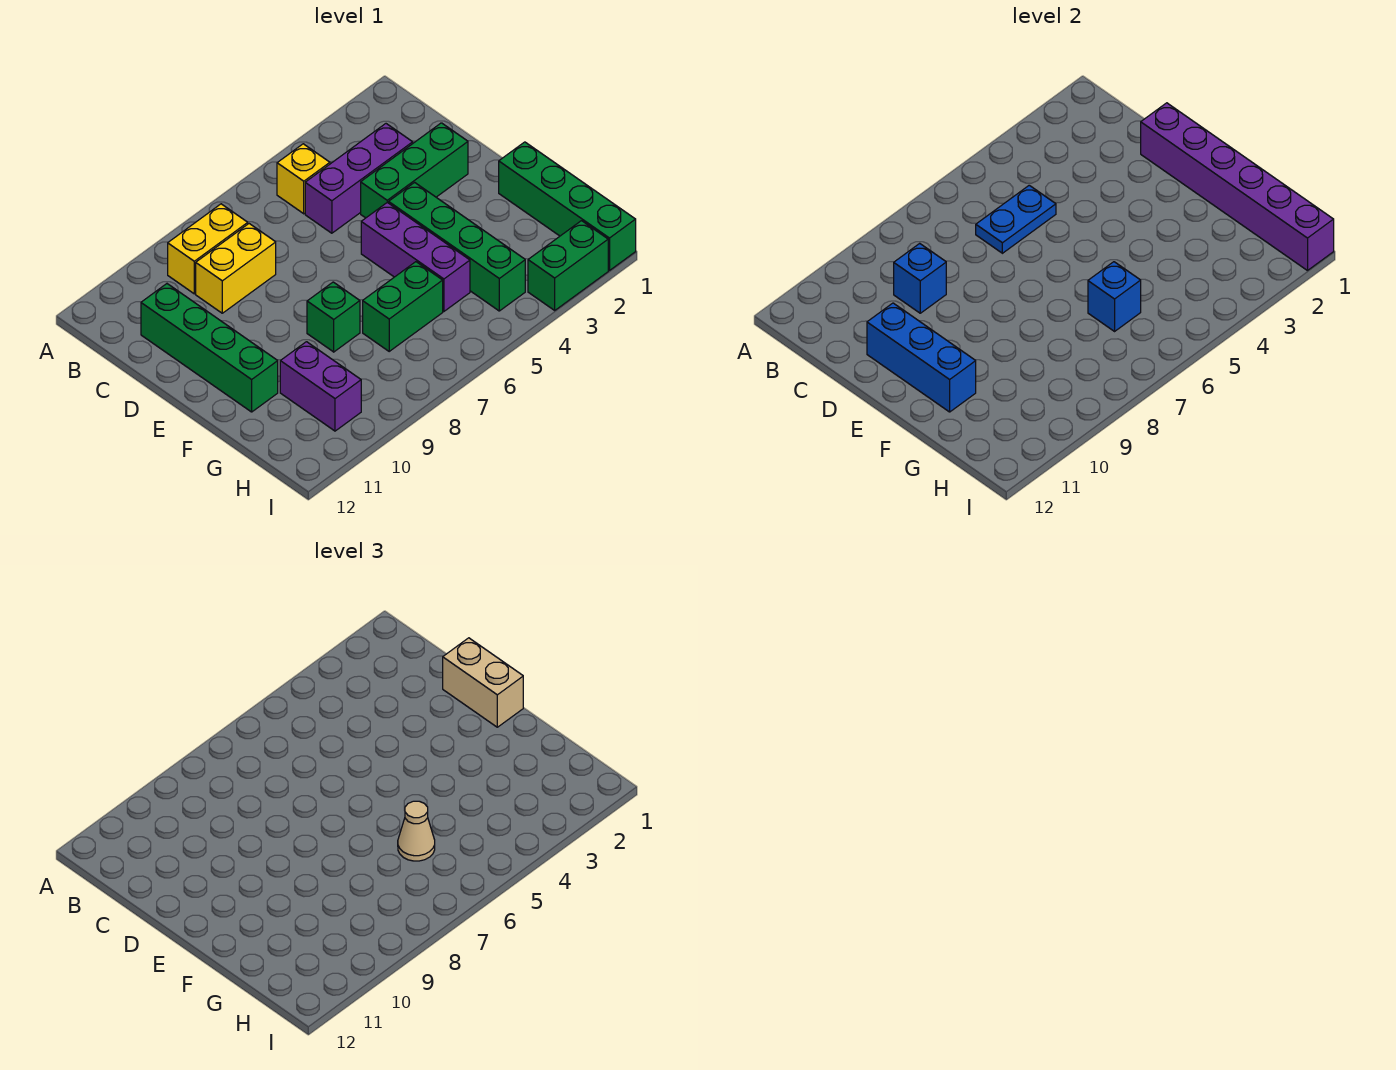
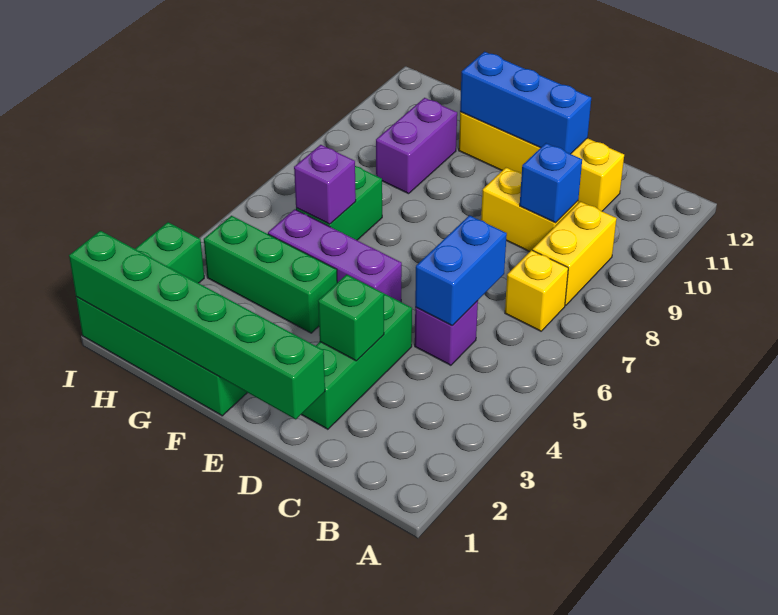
yellow brick B5 level 1 -> yellow brick B7 level 1
purple brick C3:C5 level 1 -> purple brick C5 level 1
blue plate C5:C6 level 2 -> blue brick C5:C6 level 2
yellow brick C8:C9 level 1 -> yellow brick C9:D9 level 1
green brick C11:F11 level 1 -> yellow brick C11:F11 level 1
purple brick D1:I1 level 2 -> green brick D1:I1 level 2
tan brick D1:E1 level 3 -> none
green brick E4:H4 level 1 -> green brick F4:H4 level 1
green brick F8 level 1 -> green brick D3 level 2
blue brick G6 level 2 -> purple brick G6 level 2
tan cone G6 level 3 -> none
purple brick G10:H10 level 1 -> purple brick G9:G10 level 1

